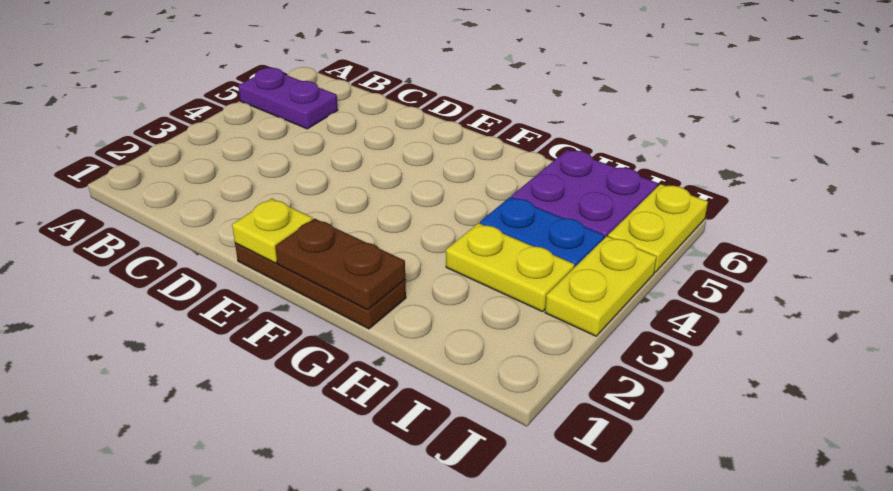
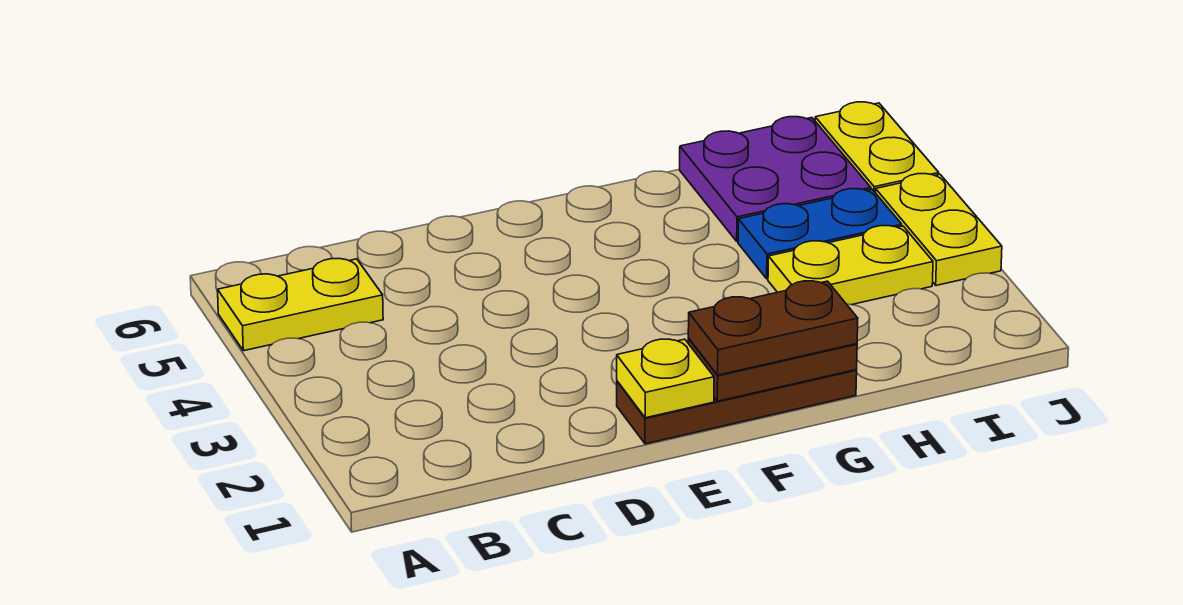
purple plate A5:B5 level 1 -> yellow plate A5:B5 level 1
none -> brown plate F1:G1 level 3

